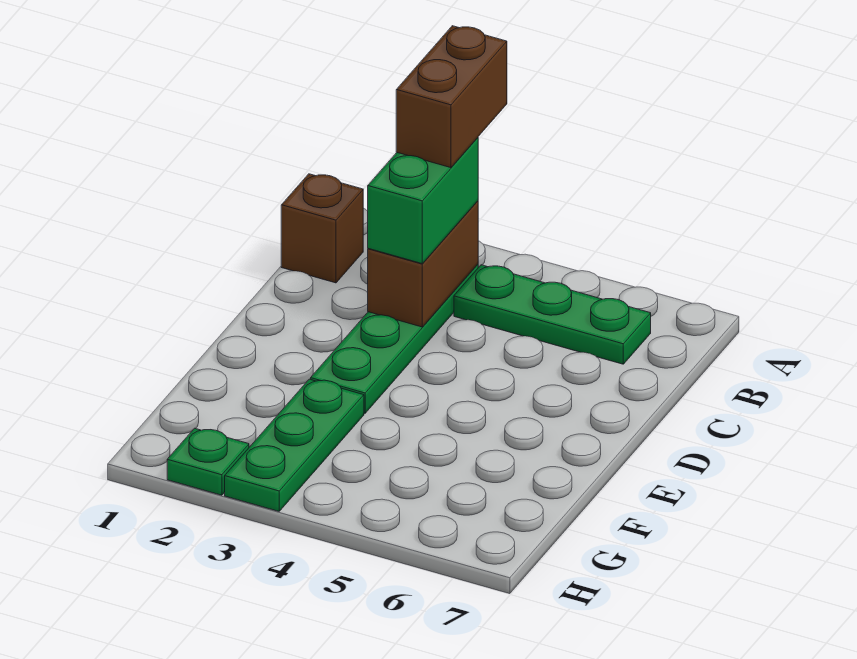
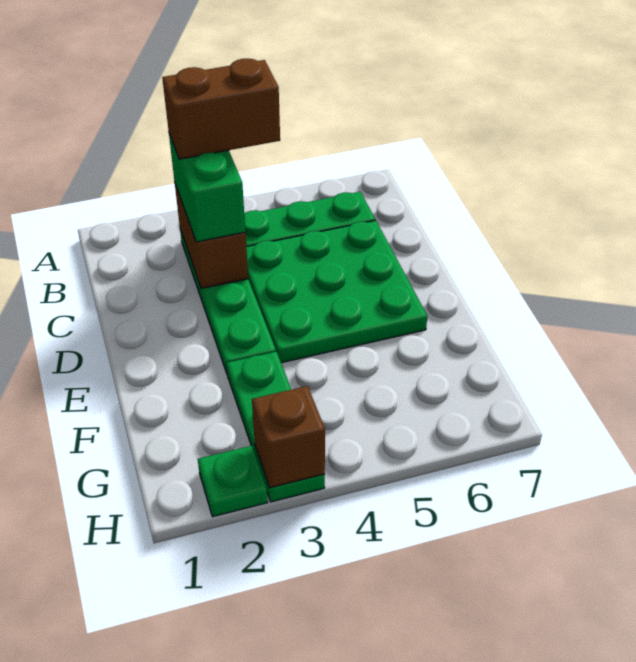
brown brick A3:B3 level 4 -> brown brick B3:B4 level 4
brown brick B1 level 1 -> brown brick H3 level 2
none -> green plate C4:E6 level 1

